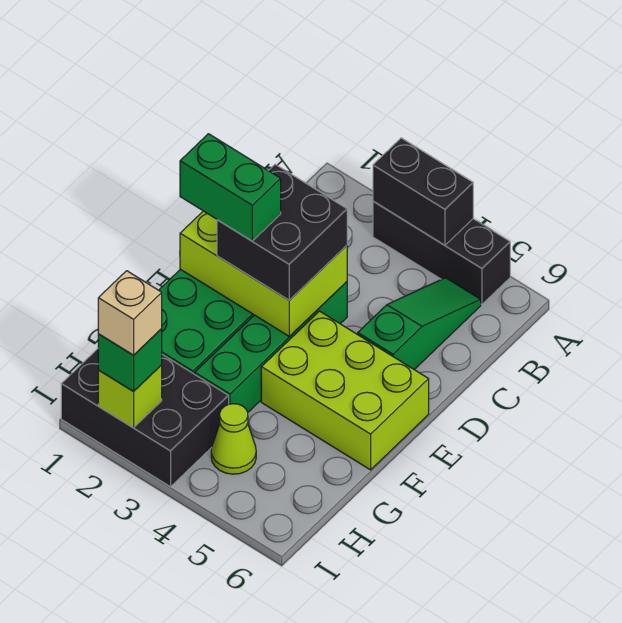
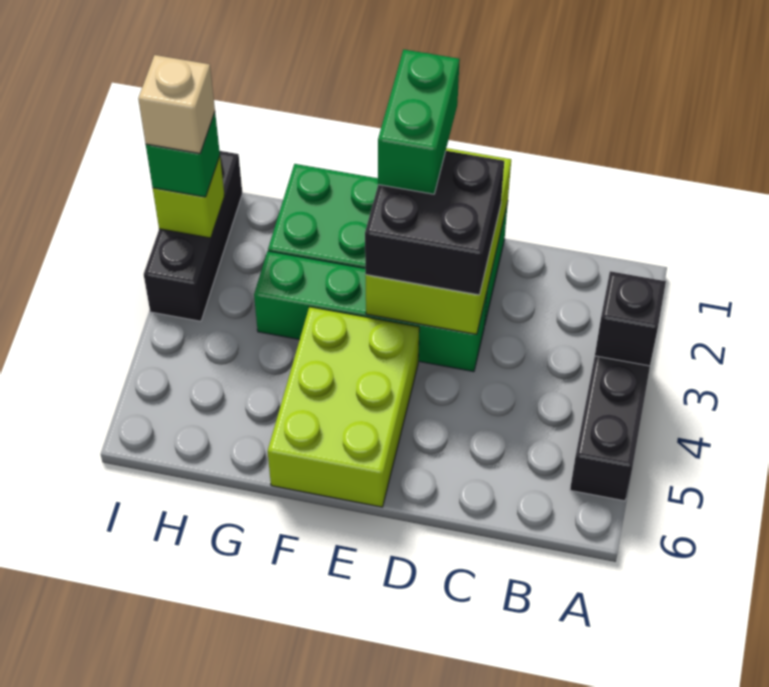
black brick A3:A4 level 2 -> black brick A3 level 2
green slope B5:D5 level 1 top D -> none
black brick H1:I3 level 1 -> black brick I1:I3 level 1
lime cone H4 level 1 -> none

